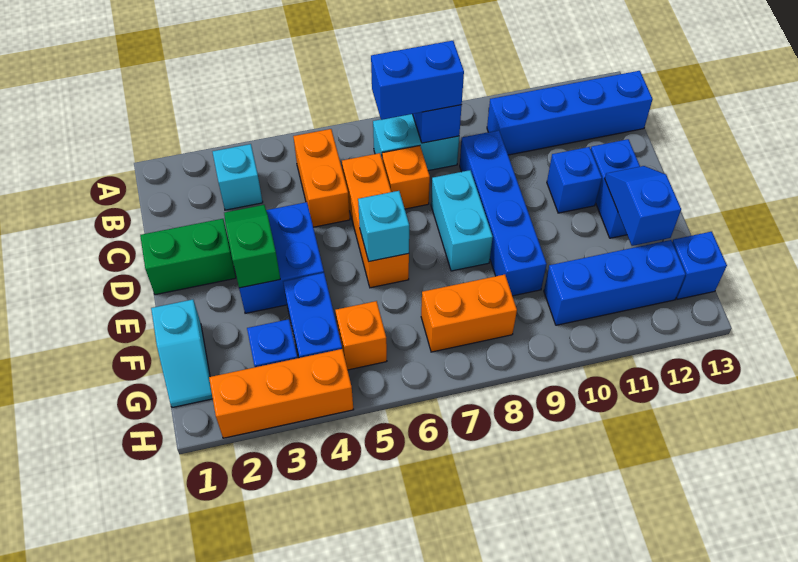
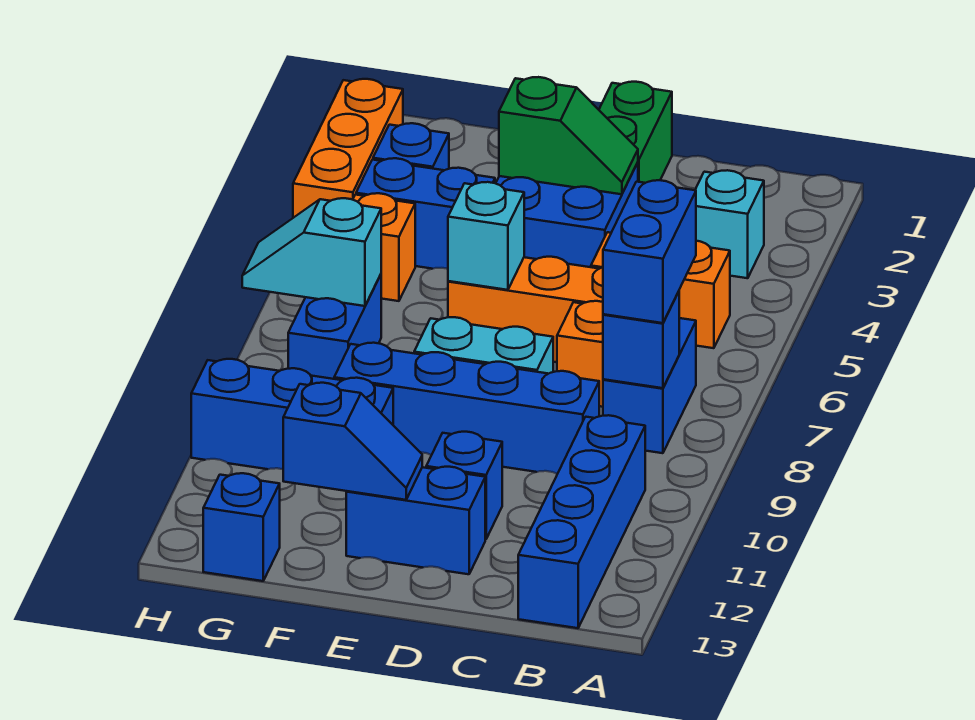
cyan brick B7:B8 level 1 -> blue brick B7:B8 level 1
cyan slope F1:G1 level 1 top F -> cyan slope G7:H7 level 2 top G
orange brick G7:G8 level 1 -> blue brick G7:G8 level 1
blue brick G10:G12 level 1 -> blue brick F10:H10 level 1

